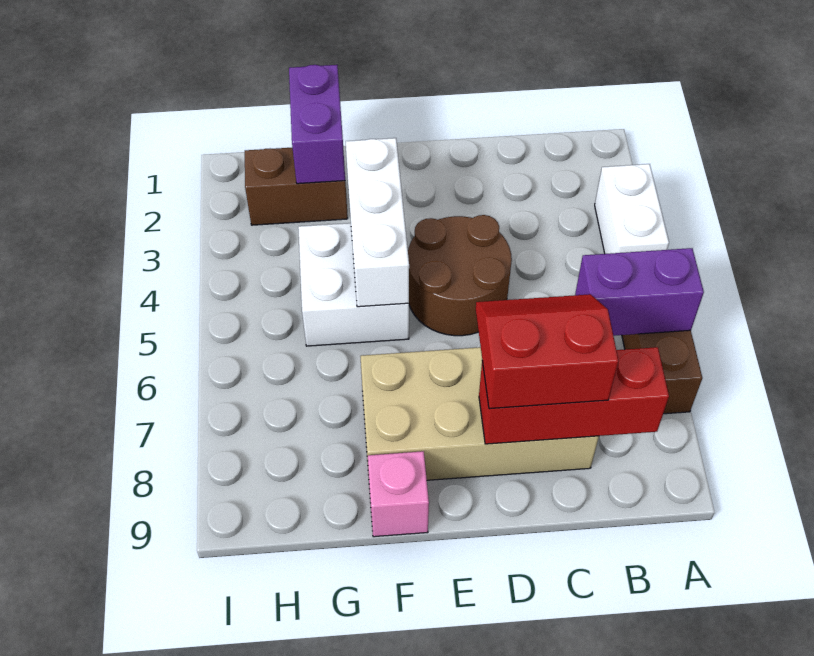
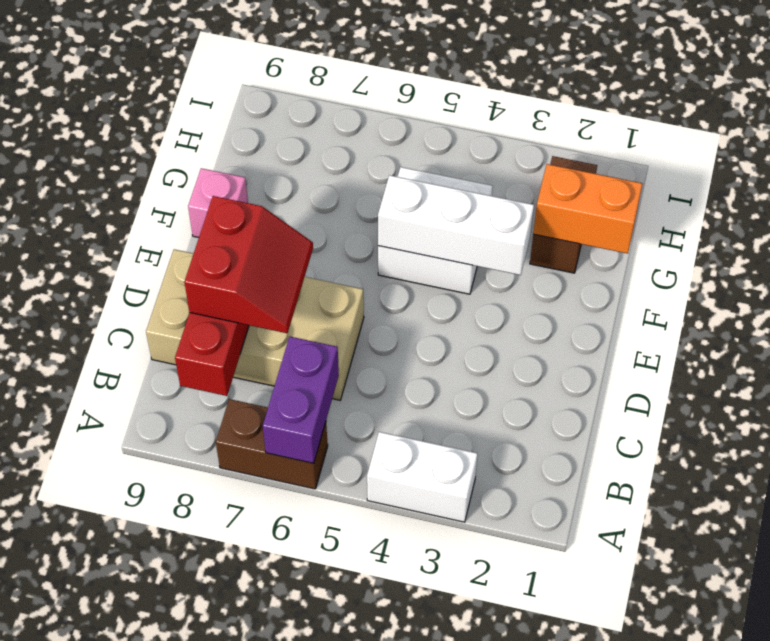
tan brick C7:F8 level 1 -> tan brick C6:D9 level 1
brown round brick D4:E5 level 1 -> none
purple brick G1:G2 level 2 -> orange brick G1:G2 level 2

